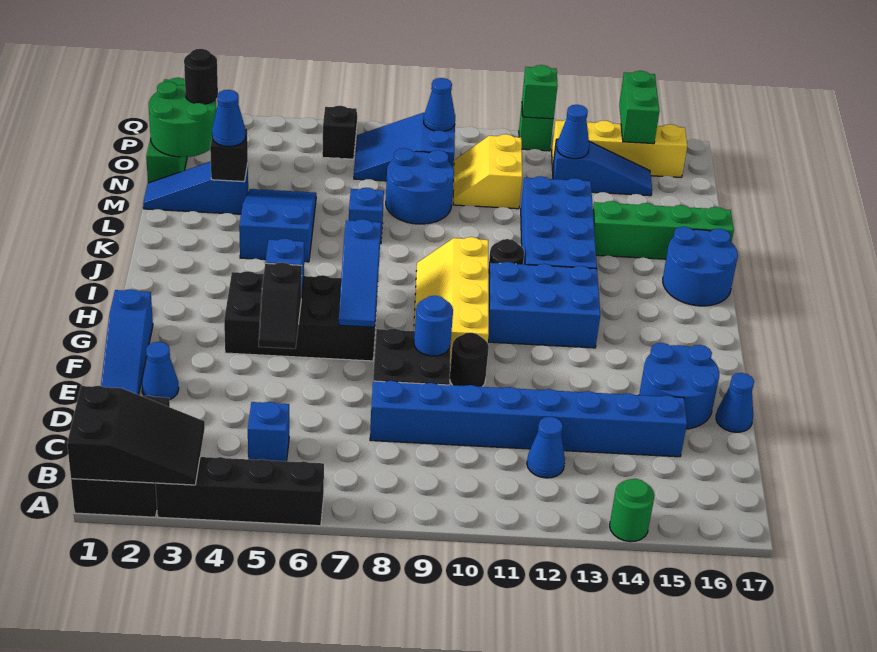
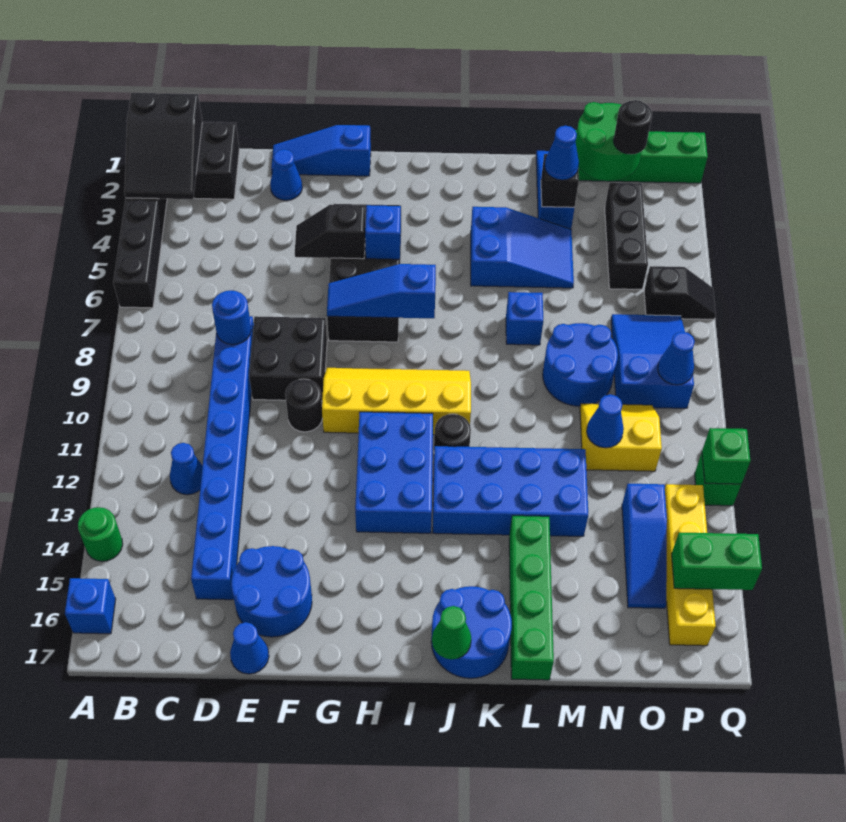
blue brick C5 level 1 -> blue brick A16 level 1
blue round brick F9 level 2 -> blue round brick D8 level 2
none -> green cone J17 level 2
none -> black brick O3:O5 level 1
blue cone O13 level 2 -> blue cone N11 level 2

